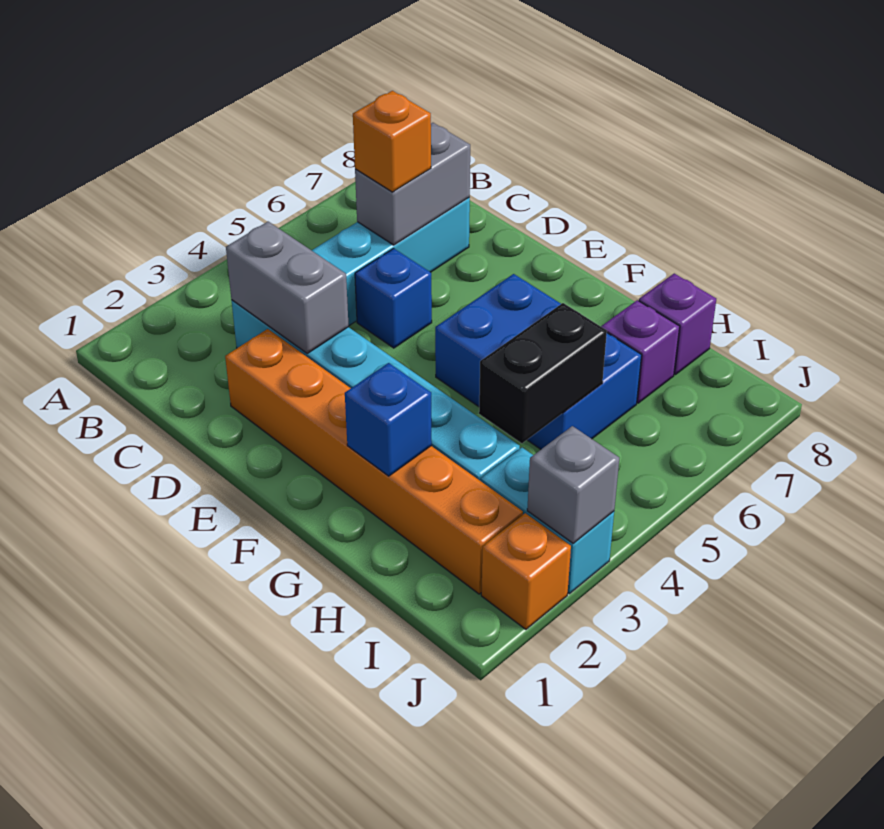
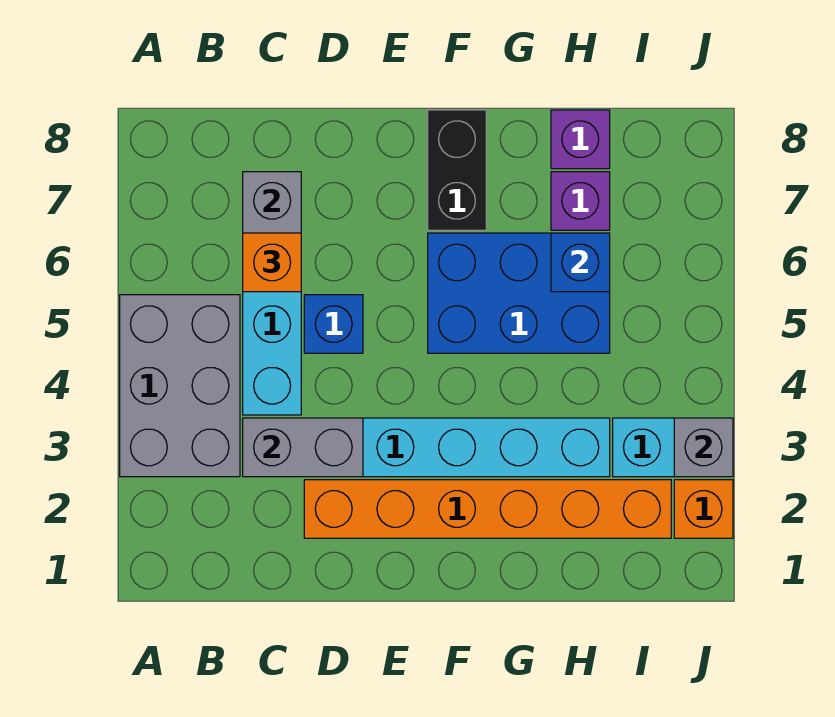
none -> grey brick A3:B5 level 1
blue brick G2 level 2 -> blue brick H6 level 2
black brick H4:H5 level 2 -> black brick F7:F8 level 1

